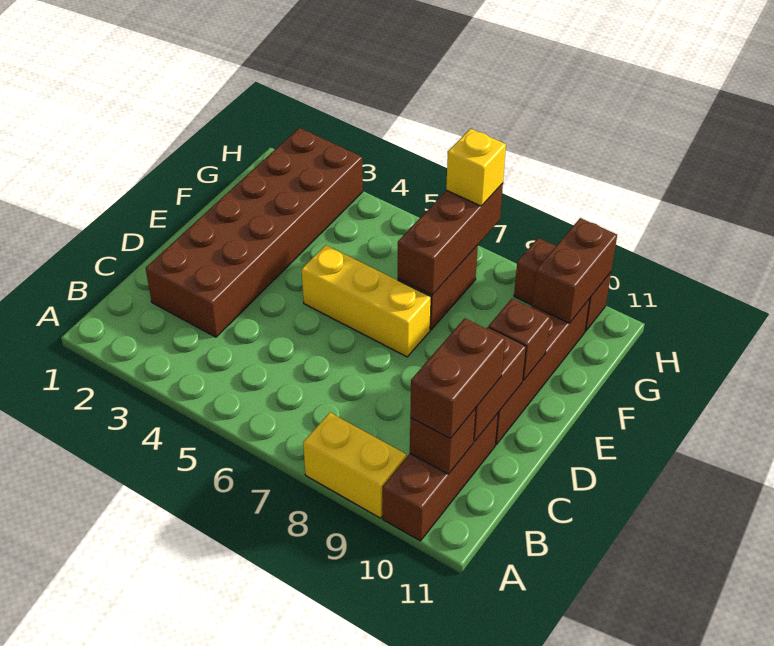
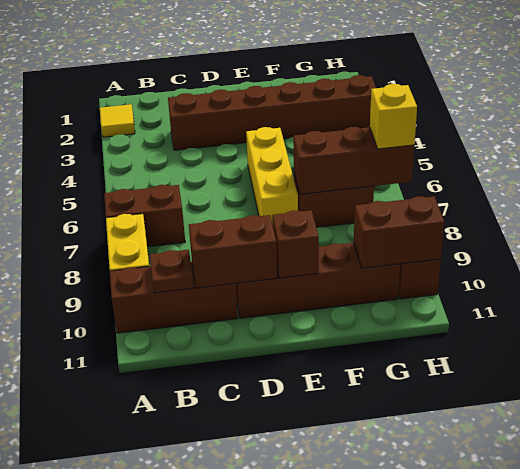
none -> yellow tile A2 level 1
brown brick B10 level 2 -> brown plate B10 level 2
brown brick B10:C10 level 3 -> brown brick A7:B7 level 1
brown brick C2:H3 level 1 -> brown brick C3:H3 level 1

